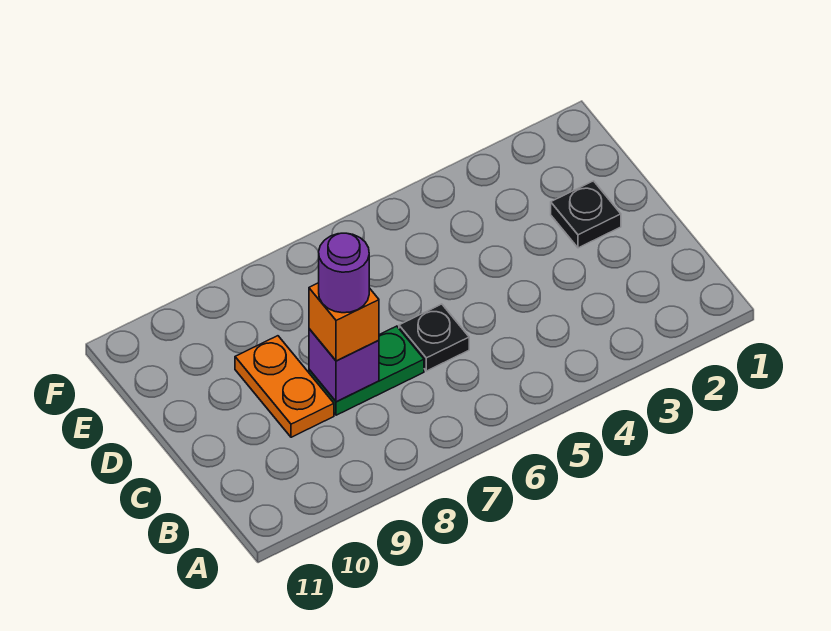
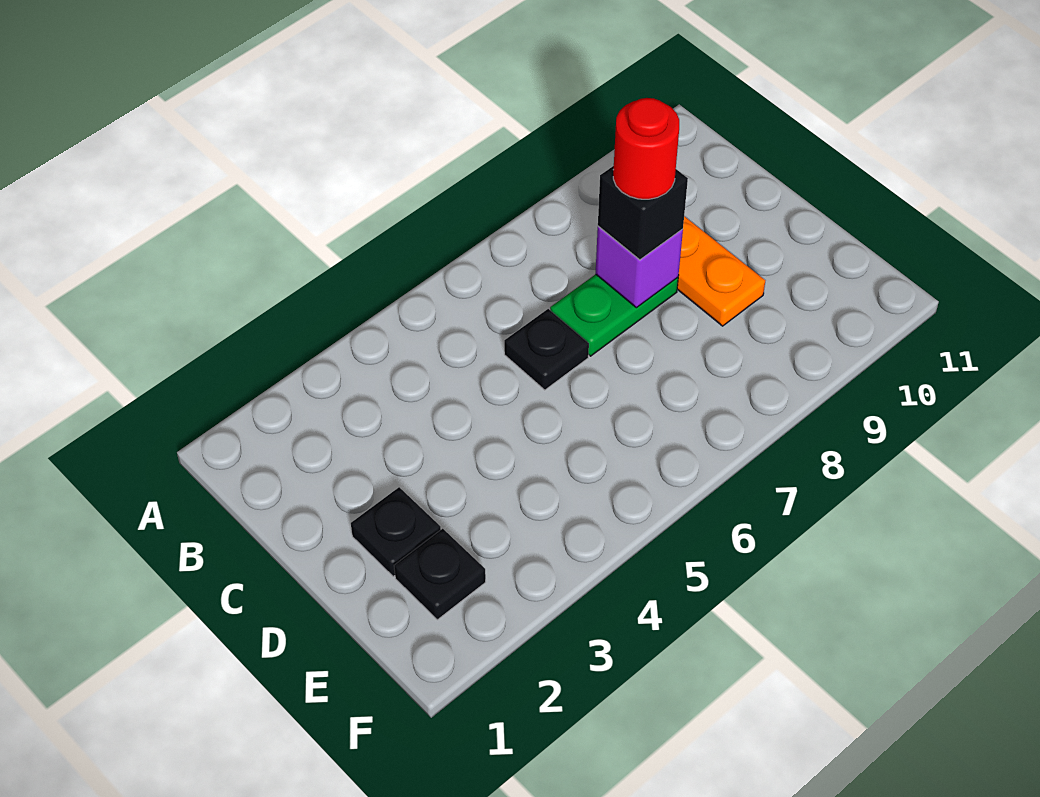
orange brick C8 level 3 -> black brick C8 level 3
purple round brick C8 level 4 -> red round brick C8 level 4
none -> black plate E2 level 1

